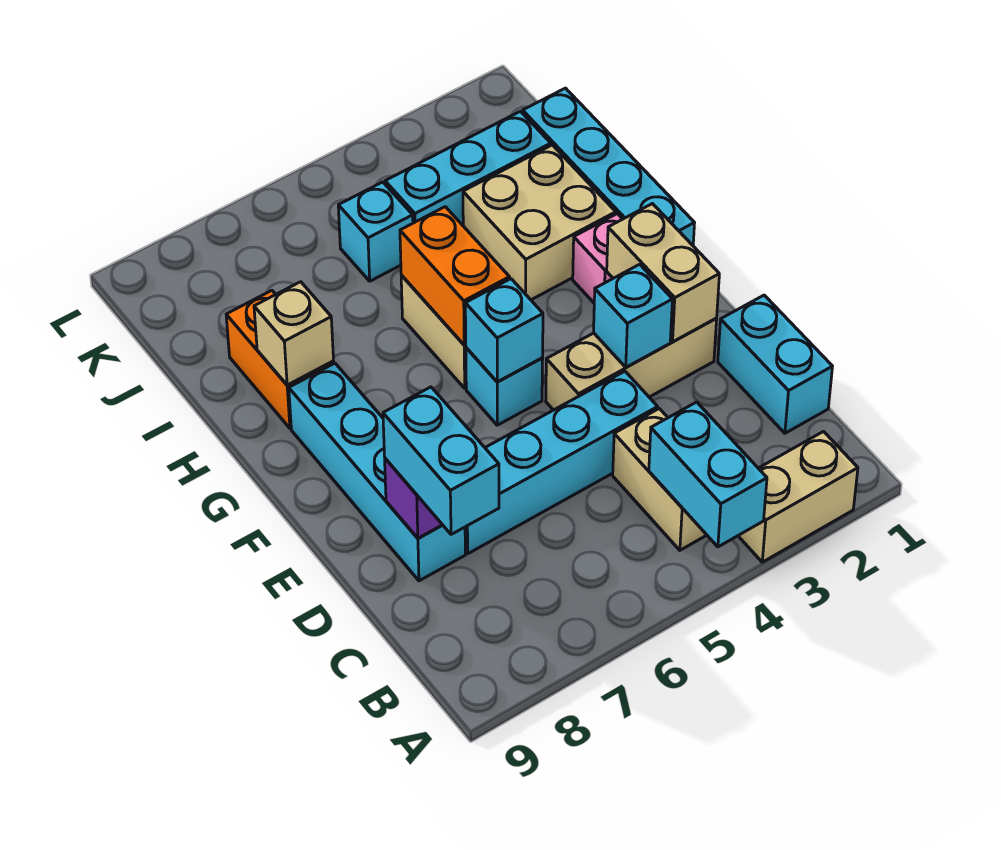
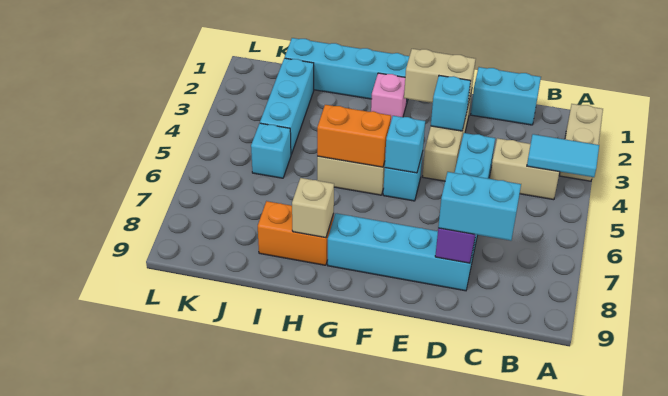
cyan brick A4:B4 level 2 -> cyan tile A4:B4 level 2
tan brick H2:I3 level 1 -> none

